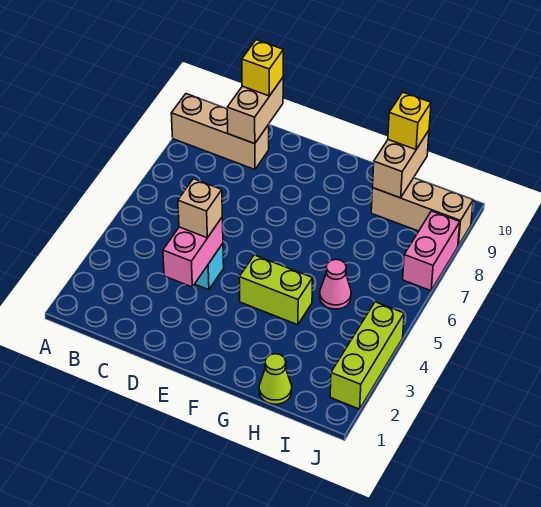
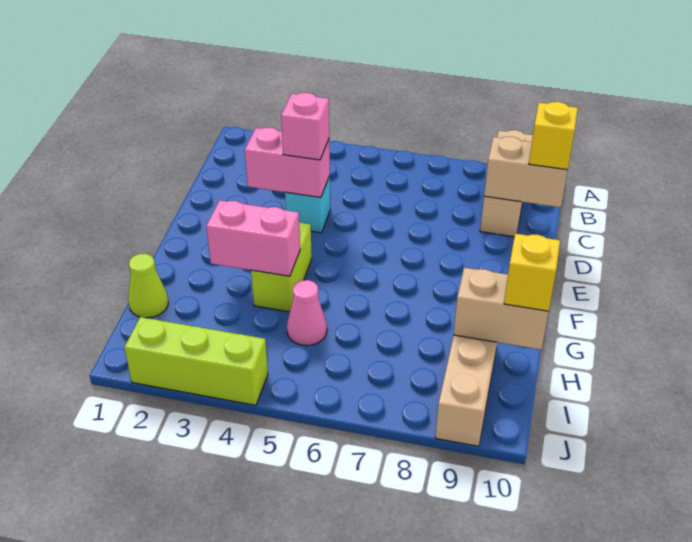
tan brick D4 level 3 -> pink brick D4 level 3
pink brick J7:J8 level 1 -> pink brick G3:G4 level 2

